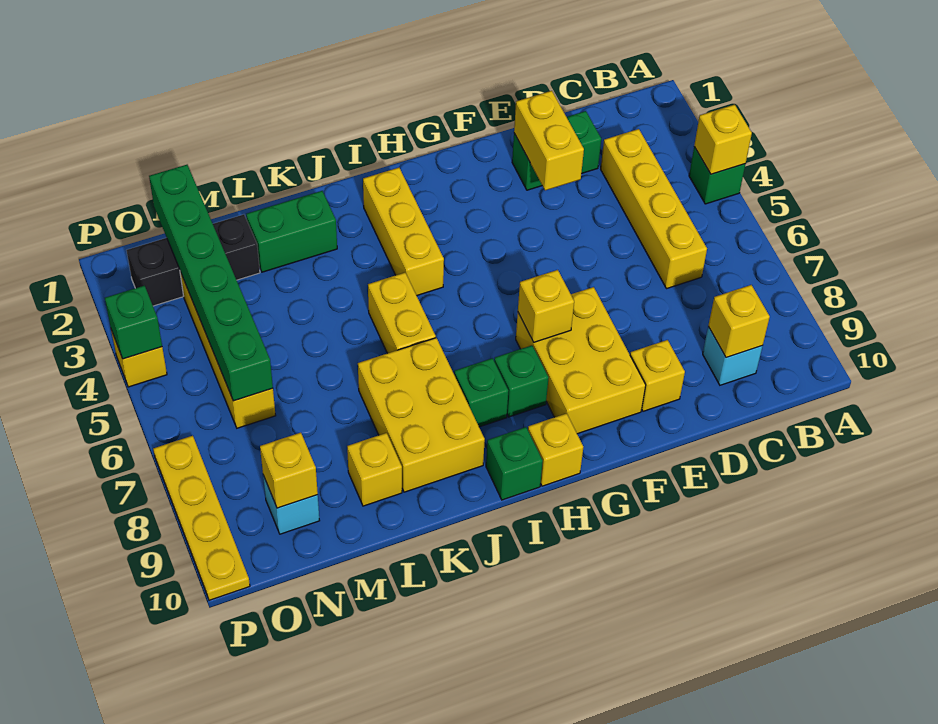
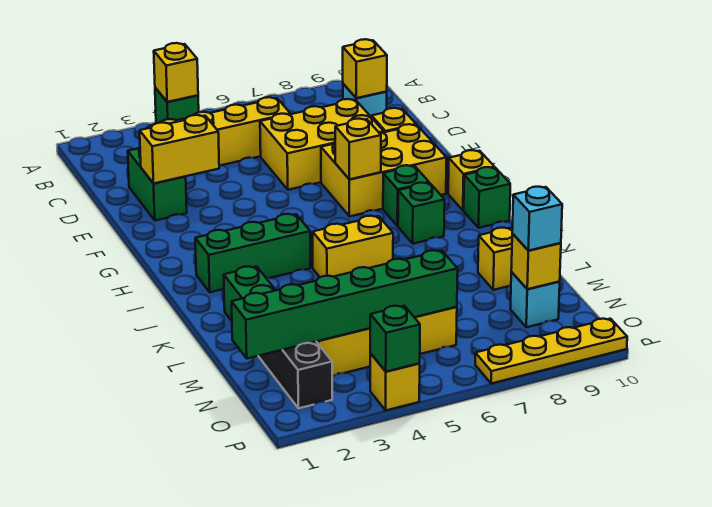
yellow brick I2:I4 level 1 -> green brick I2:I4 level 1
yellow brick J7:K9 level 1 -> yellow brick D6:E8 level 1
none -> cyan brick N9 level 3

